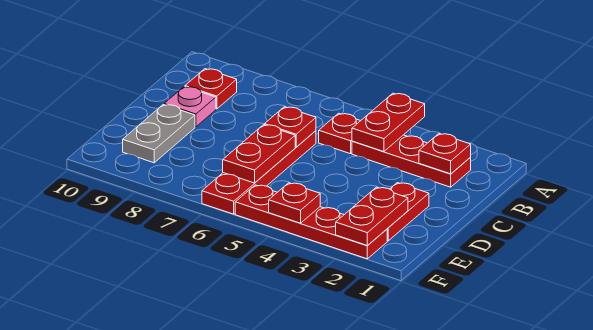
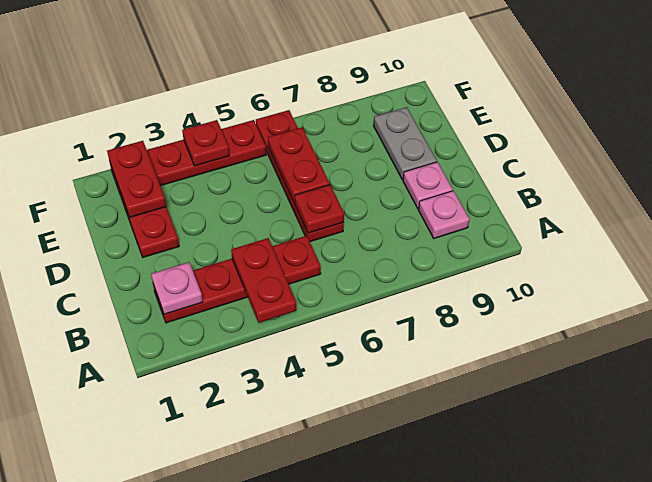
red plate B2 level 2 -> pink plate B2 level 2
red plate B9 level 1 -> pink plate B9 level 1

